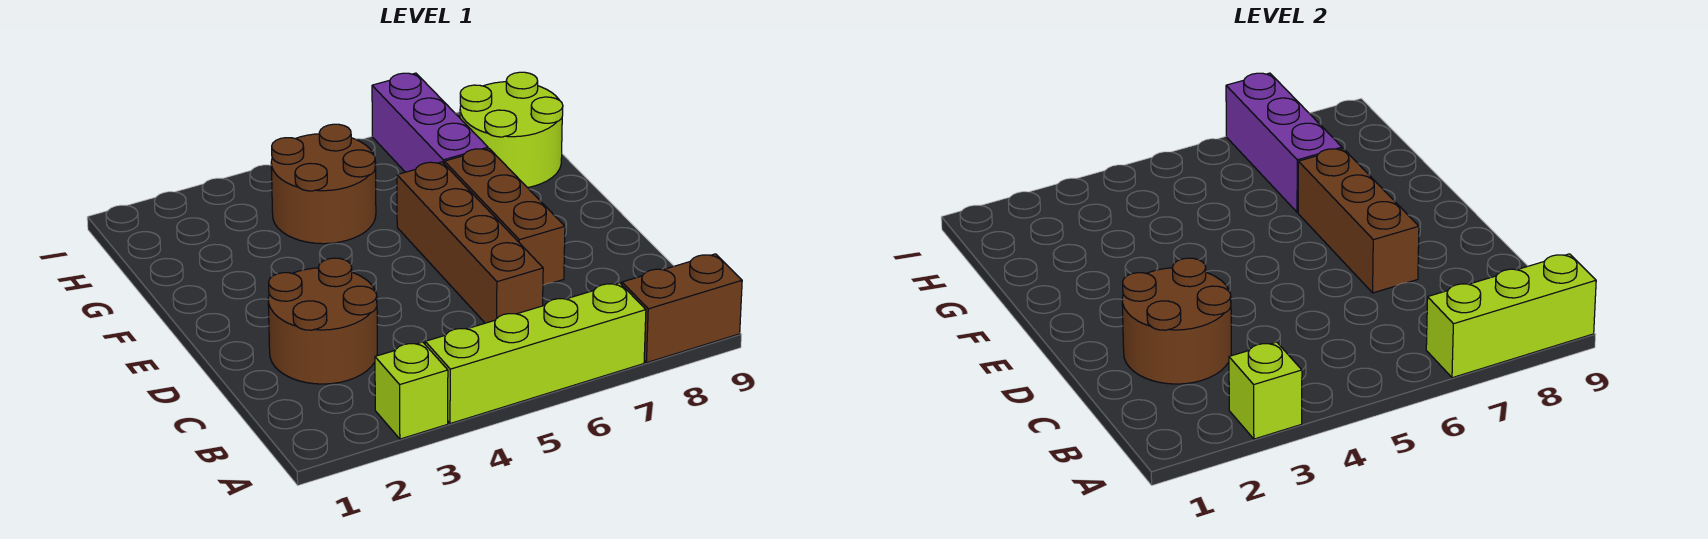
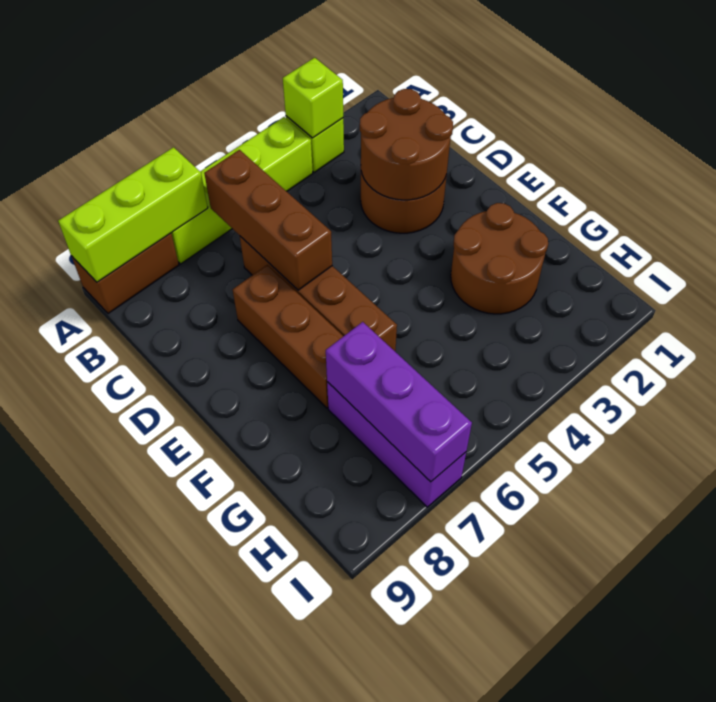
brown brick D7:F7 level 2 -> brown brick B6:D6 level 2
brown round brick G4:H5 level 1 -> brown round brick F2:G3 level 1
lime round brick G8:H9 level 1 -> none

